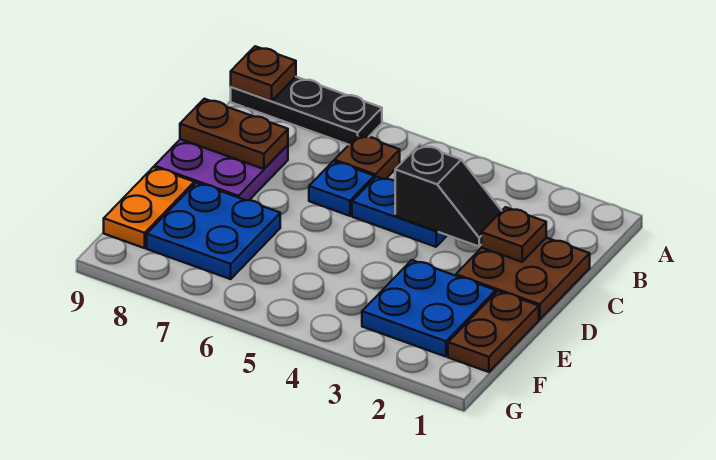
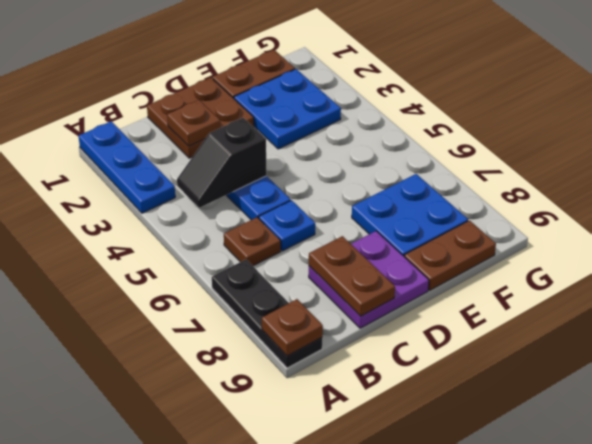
none -> blue plate A1:A3 level 1
black slope C3:C4 level 2 top 4 -> black slope B4:C4 level 2 top C
orange plate E9:F9 level 1 -> brown plate E9:F9 level 1

